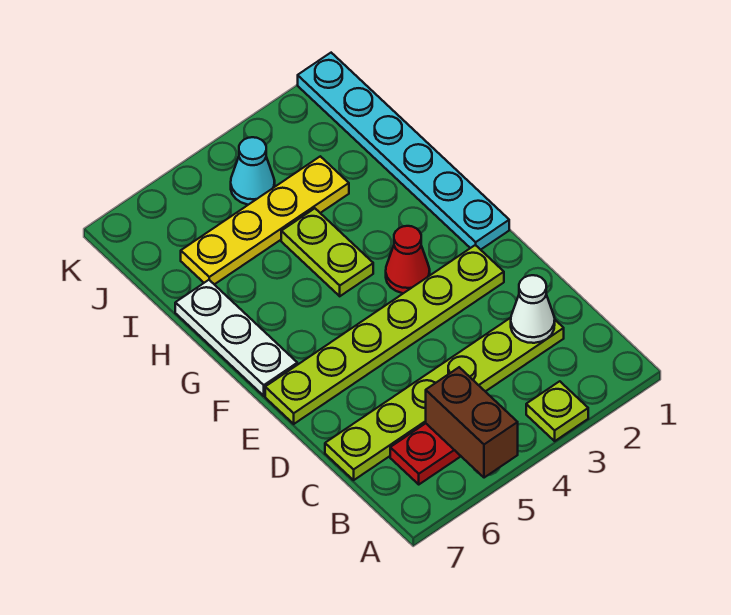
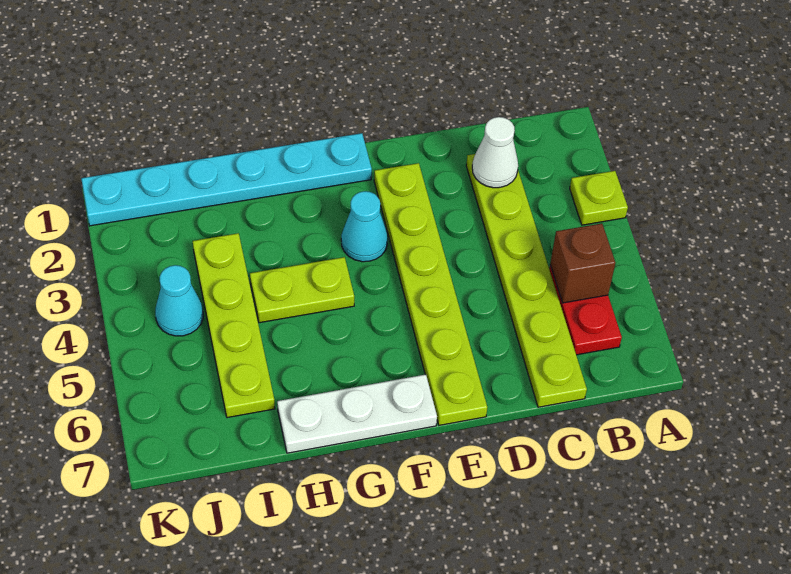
brown brick A5:B5 level 2 -> brown brick B5 level 2
red cone F3 level 1 -> cyan cone F3 level 1
yellow plate I3:I6 level 1 -> lime plate I3:I6 level 1

